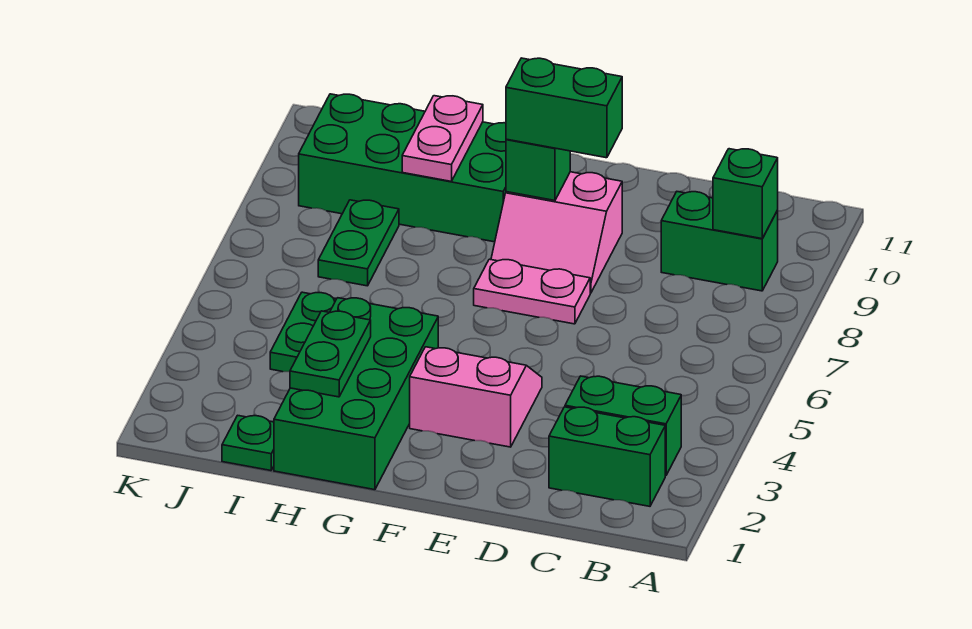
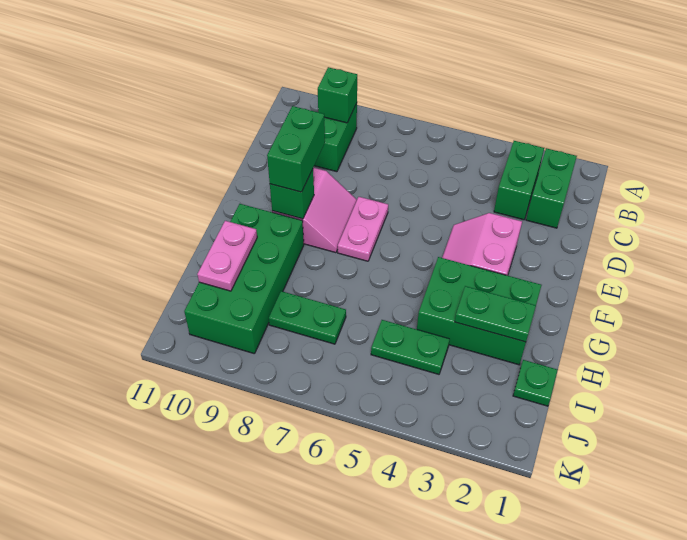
green brick G1:H4 level 1 -> green brick G2:H4 level 1
pink plate H9:H10 level 2 -> pink plate H10:I10 level 2

